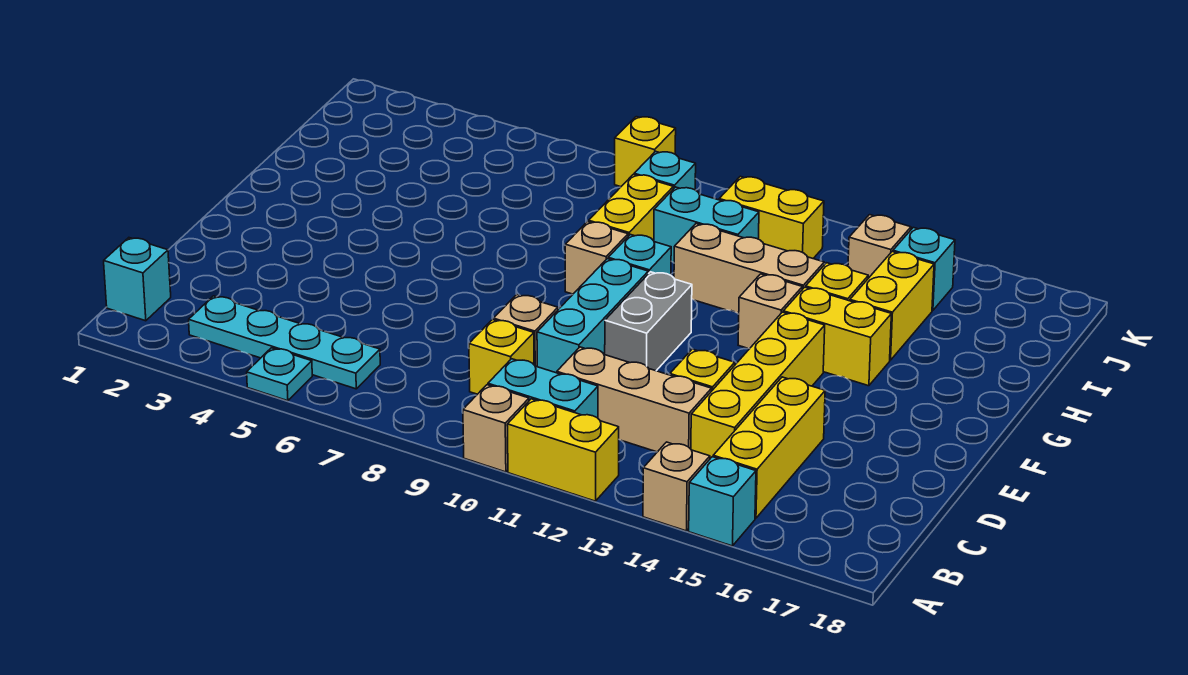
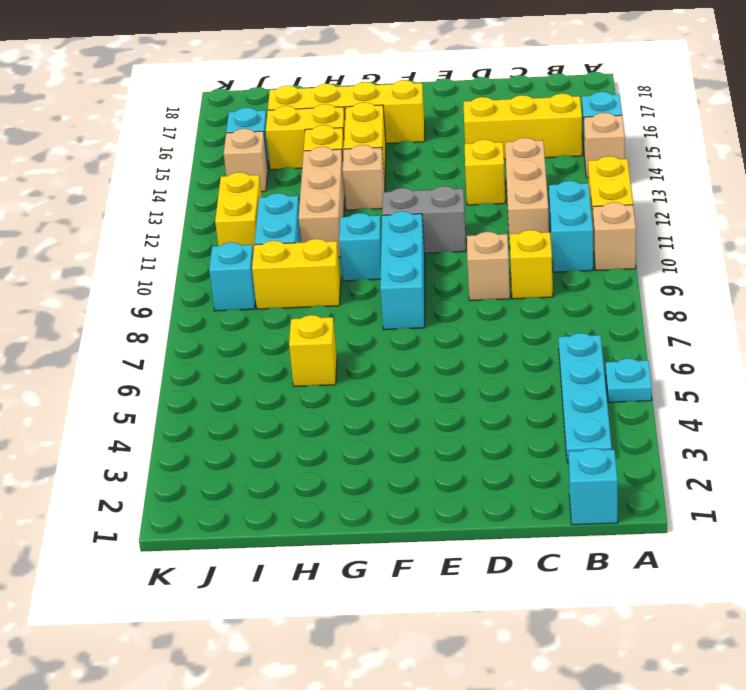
yellow brick C14:F14 level 1 -> yellow brick F16:I16 level 1
cyan brick D10:F10 level 1 -> cyan brick F8:F10 level 1
tan brick G9 level 1 -> none
yellow brick K8 level 1 -> yellow brick H6 level 1

